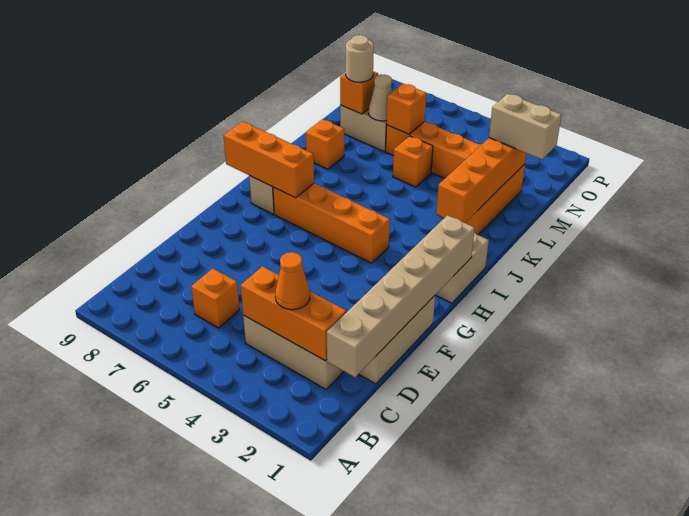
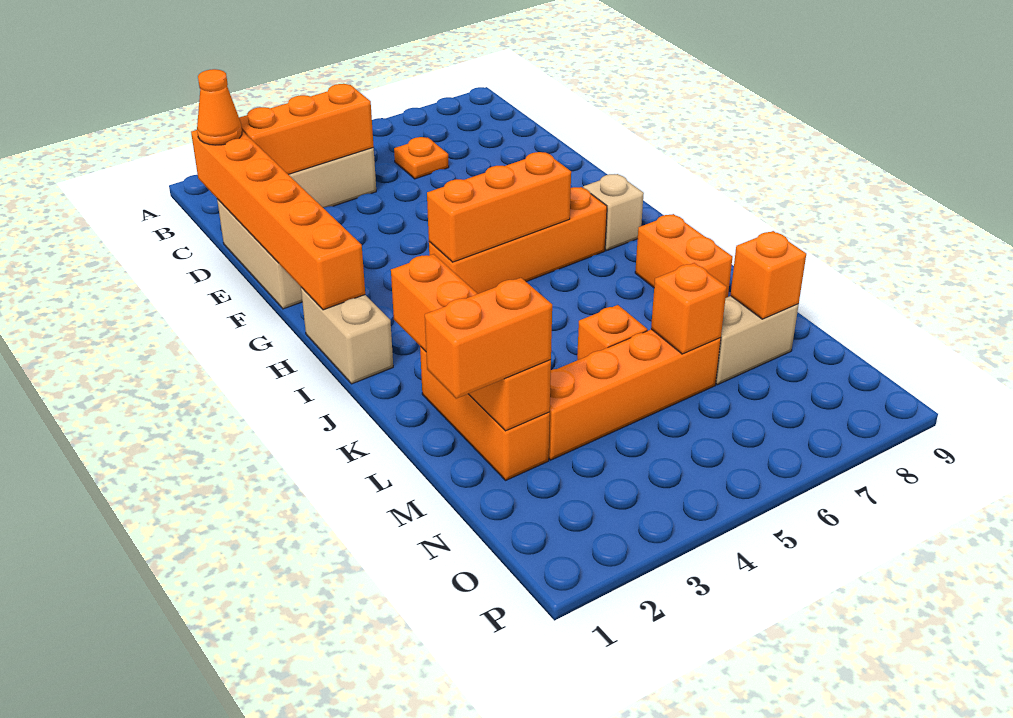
tan brick C1:H1 level 2 -> orange brick C1:H1 level 2
orange cone C3 level 3 -> orange cone C1 level 3
orange brick C6 level 1 -> orange plate C6 level 1
orange brick H7:H9 level 2 -> orange brick H4:H6 level 2
orange brick K8 level 1 -> orange brick J8:K8 level 1
tan brick M1:M2 level 3 -> orange brick M1:M2 level 3
tan cone M7 level 2 -> none
tan round brick M8 level 3 -> none

